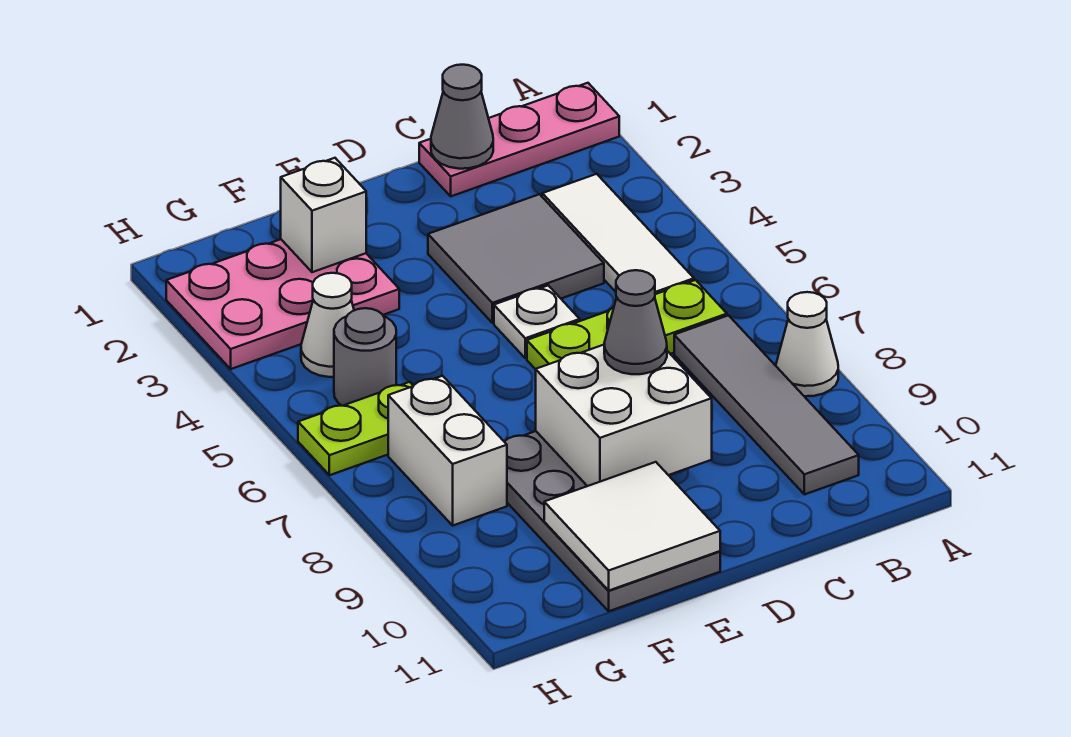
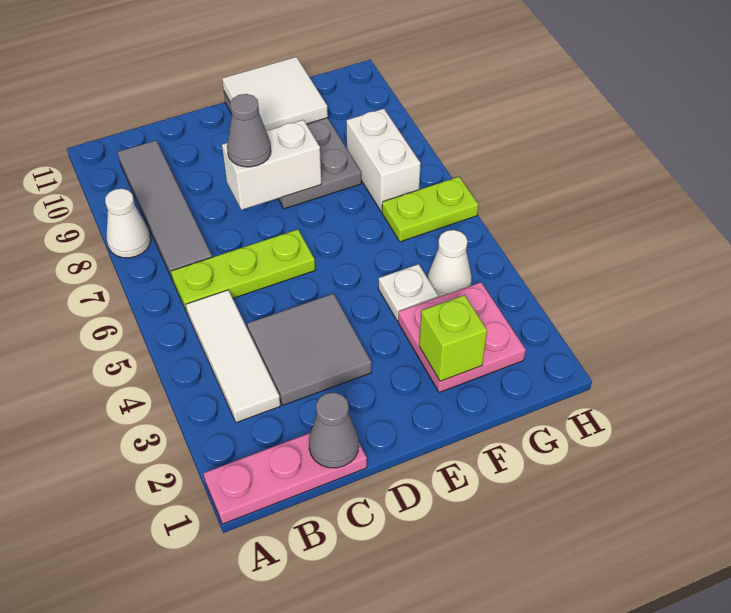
white plate D5 level 1 -> white plate F4 level 1
white brick D8:E9 level 2 -> white brick D8:E8 level 2
pink plate F2:H3 level 1 -> pink plate F2:G3 level 1
white brick F2 level 2 -> lime brick F2 level 2
grey round brick G5 level 1 -> none

